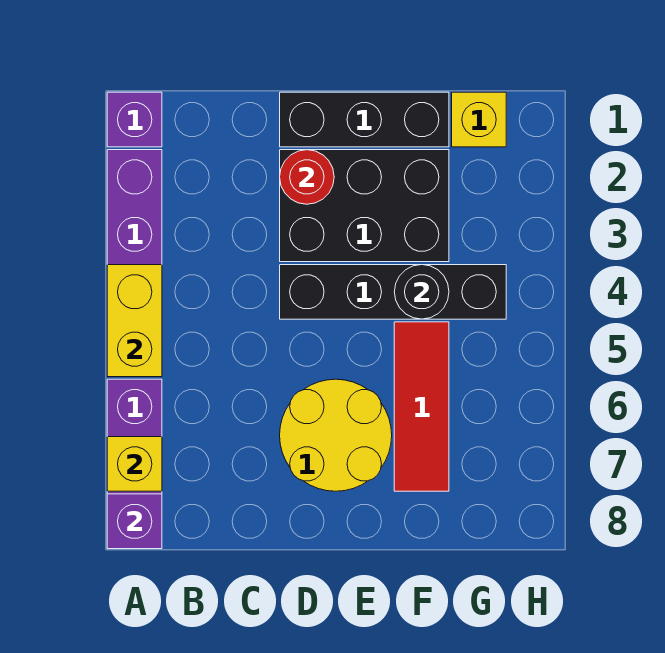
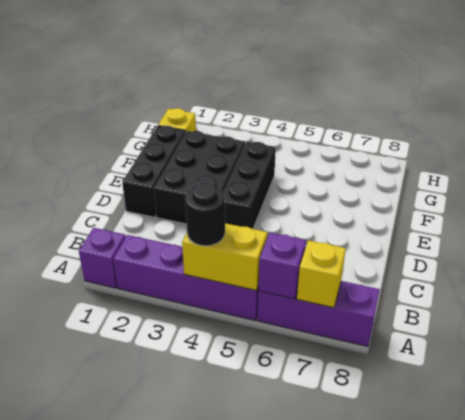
purple brick A8 level 2 -> purple brick A6 level 2
red round brick D2 level 2 -> none
black brick D4:G4 level 1 -> black brick D4:F4 level 1
yellow round brick D6:E7 level 1 -> none
black round brick F4 level 2 -> black round brick A4 level 3
red tile F5:F7 level 1 -> none

